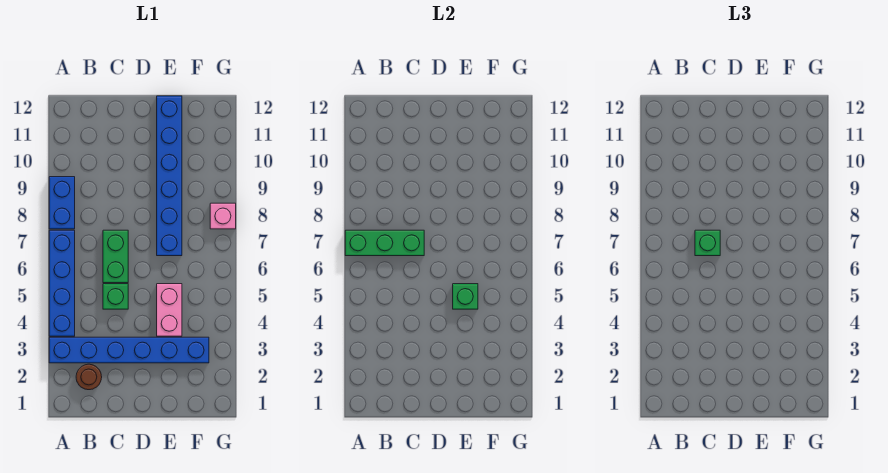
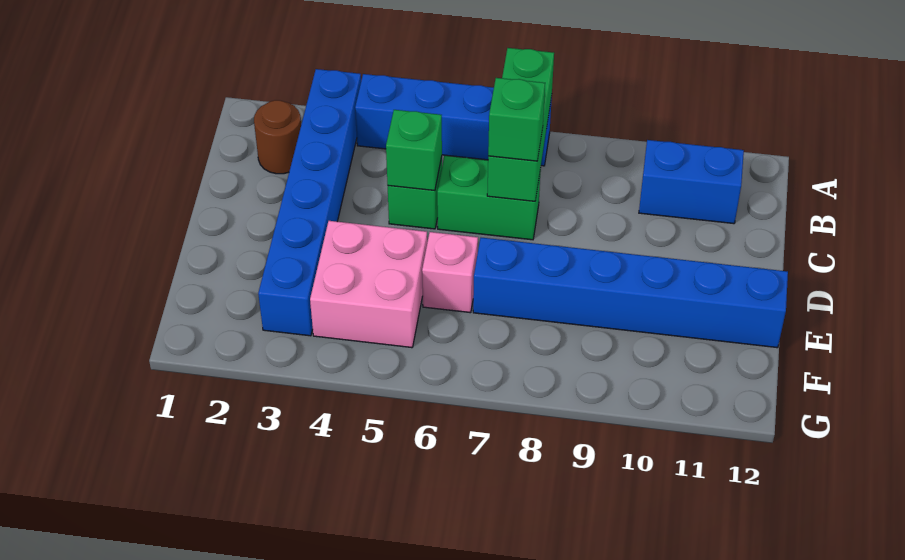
blue brick A8:A9 level 1 -> blue brick B10:B11 level 1
pink brick E4:E5 level 1 -> pink brick E4:F5 level 1
green brick E5 level 2 -> green brick C5 level 2
pink brick G8 level 1 -> pink brick E6 level 1

